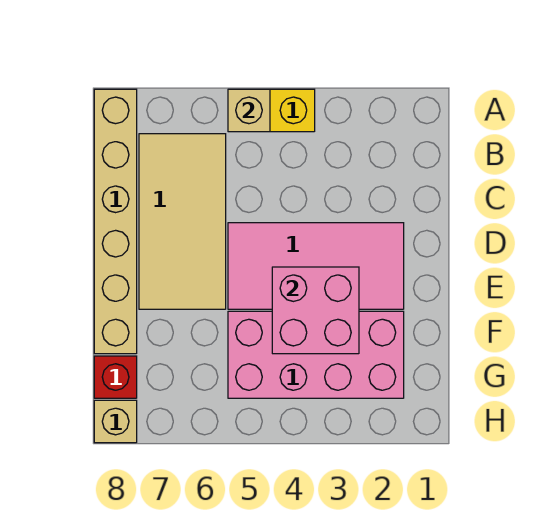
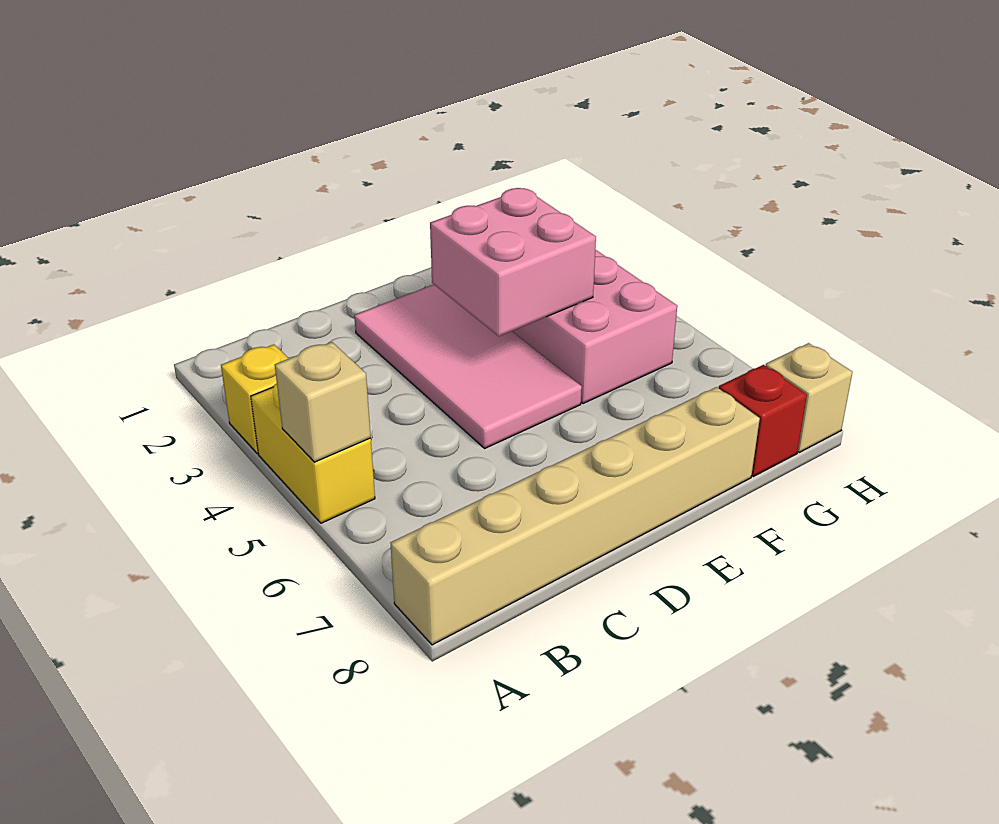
none -> yellow brick A3 level 1
tan tile B6:E7 level 1 -> none

